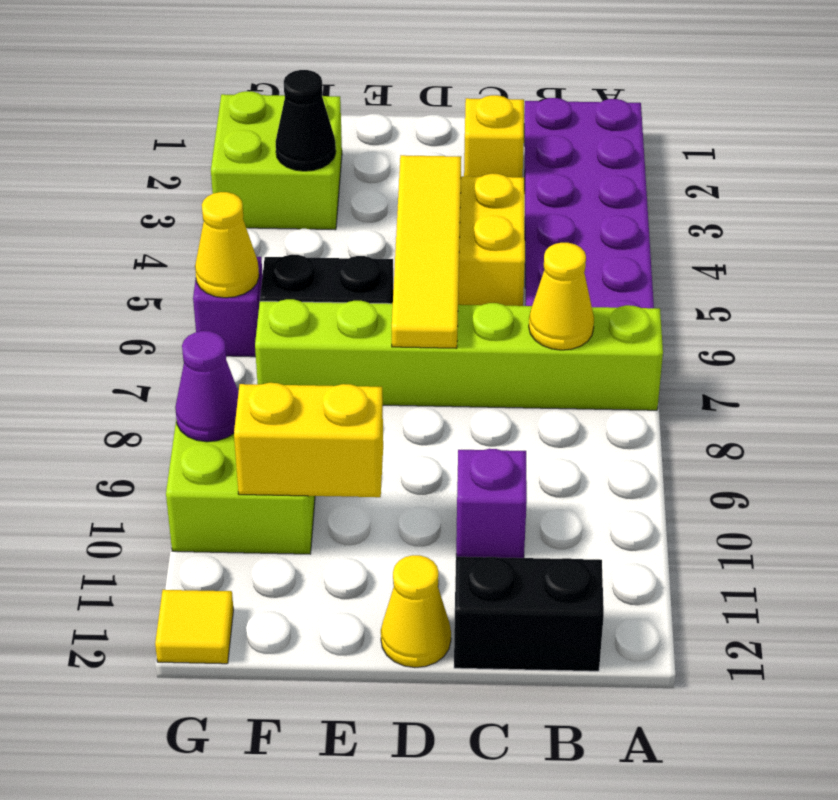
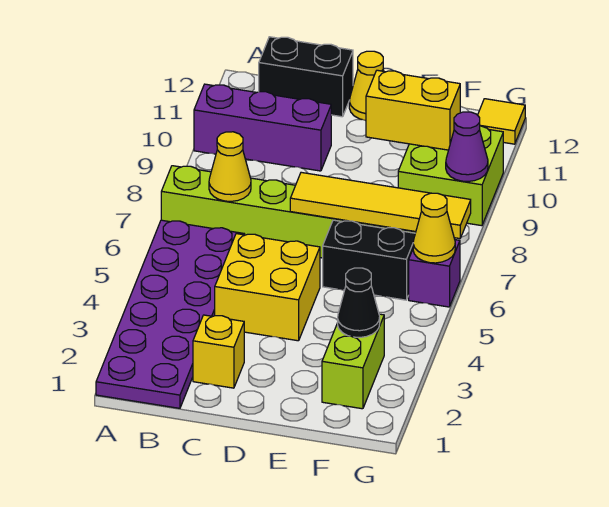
purple brick C10 level 1 -> purple brick A10:C10 level 1
yellow tile D4:D7 level 2 -> yellow tile D7:G7 level 2
lime brick F2:G3 level 1 -> lime brick F2:F3 level 1

